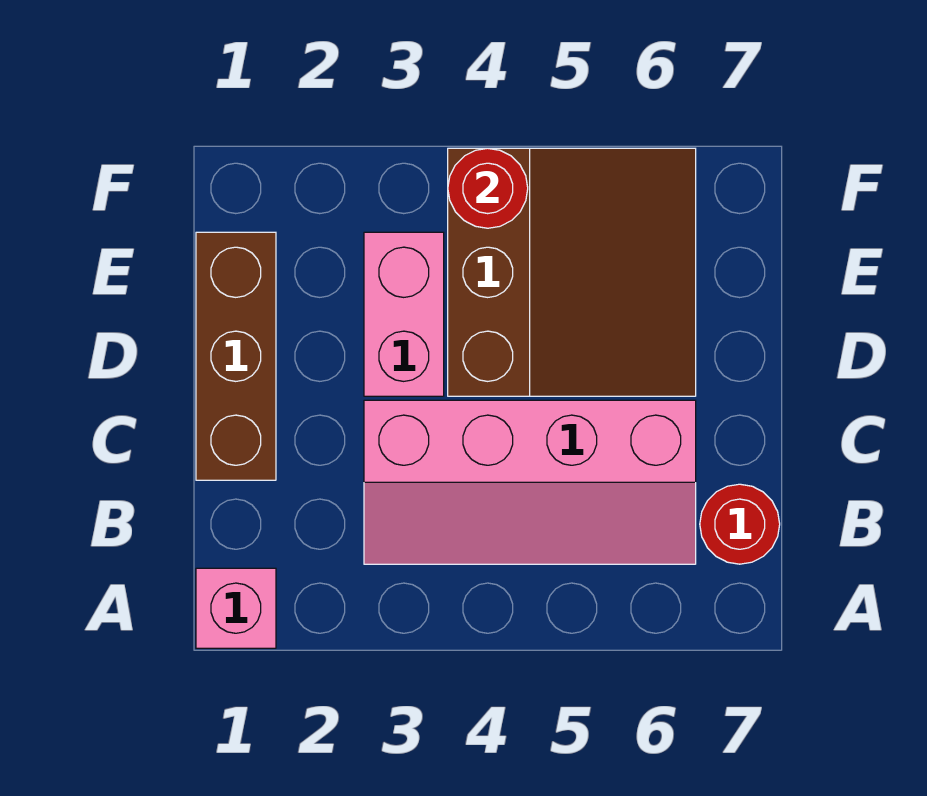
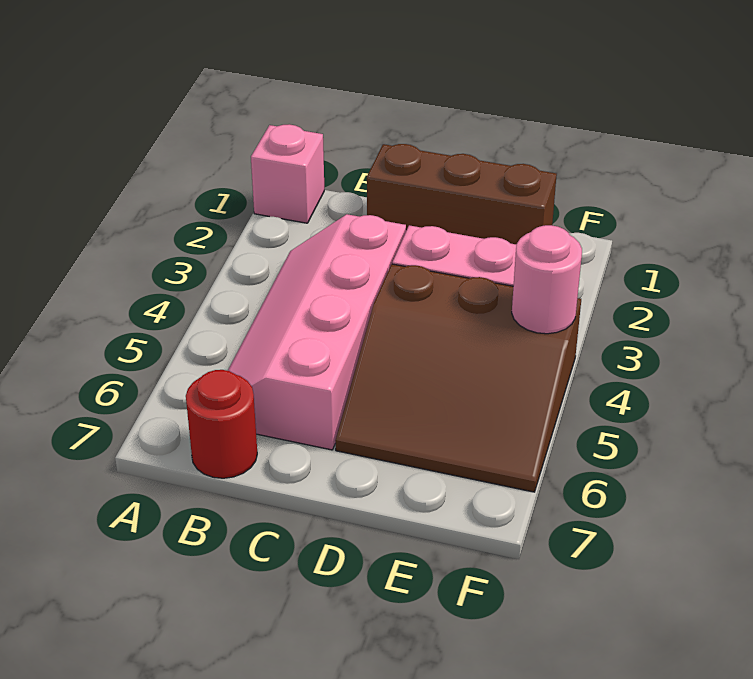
red round brick F4 level 2 -> pink round brick F4 level 2

